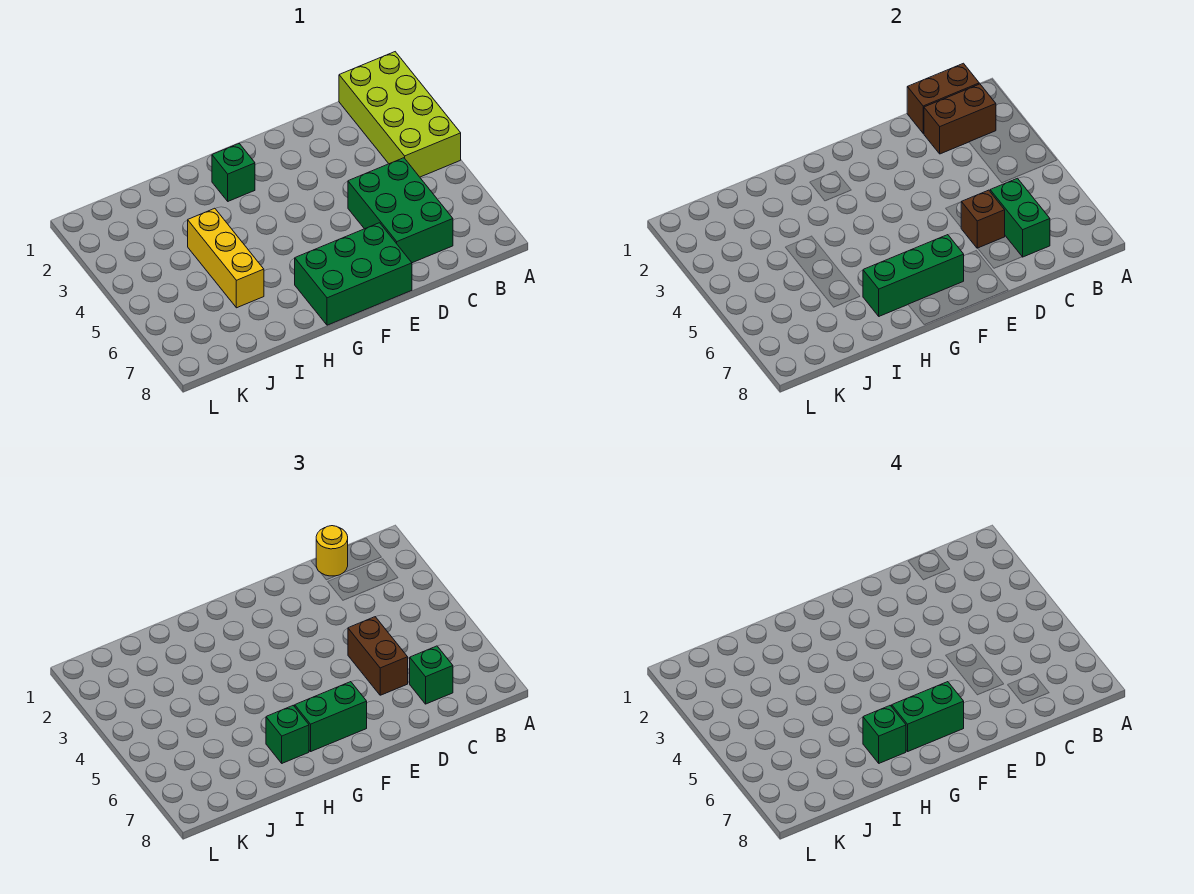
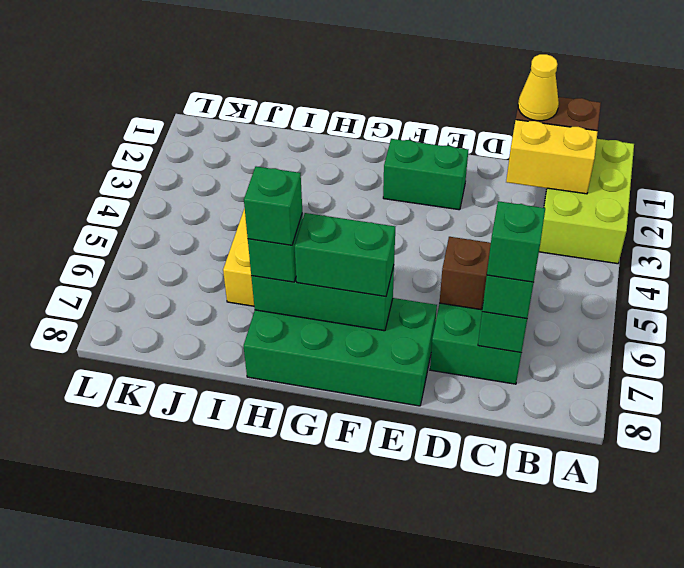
lime brick A1:B4 level 1 -> lime brick A1:B3 level 1
brown brick B2:C2 level 2 -> yellow brick B2:C2 level 2
yellow round brick C1 level 3 -> yellow cone C1 level 3
brown brick D5:D6 level 3 -> none
green brick E7:G8 level 1 -> green brick E7:H8 level 1
green brick F7:G7 level 4 -> green brick E2:F2 level 1
green brick G2 level 1 -> green brick C7 level 4

